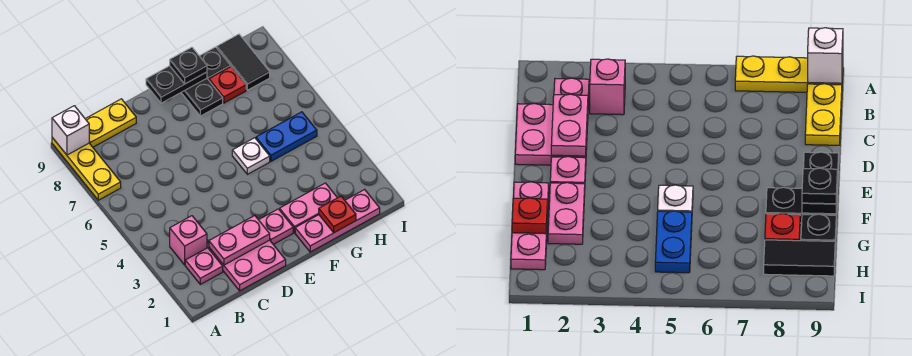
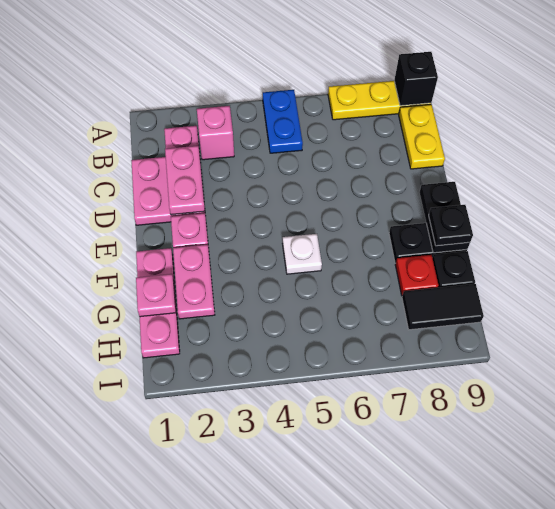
white brick A9 level 2 -> black brick A9 level 2
red plate G1 level 2 -> pink plate G1 level 2
blue plate G5:H5 level 1 -> blue plate A5:B5 level 1

